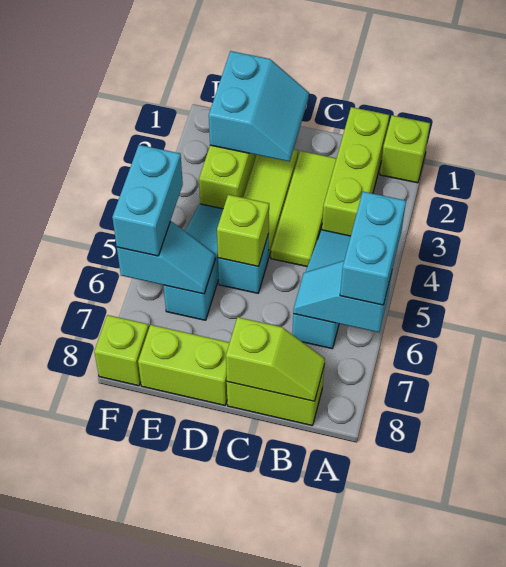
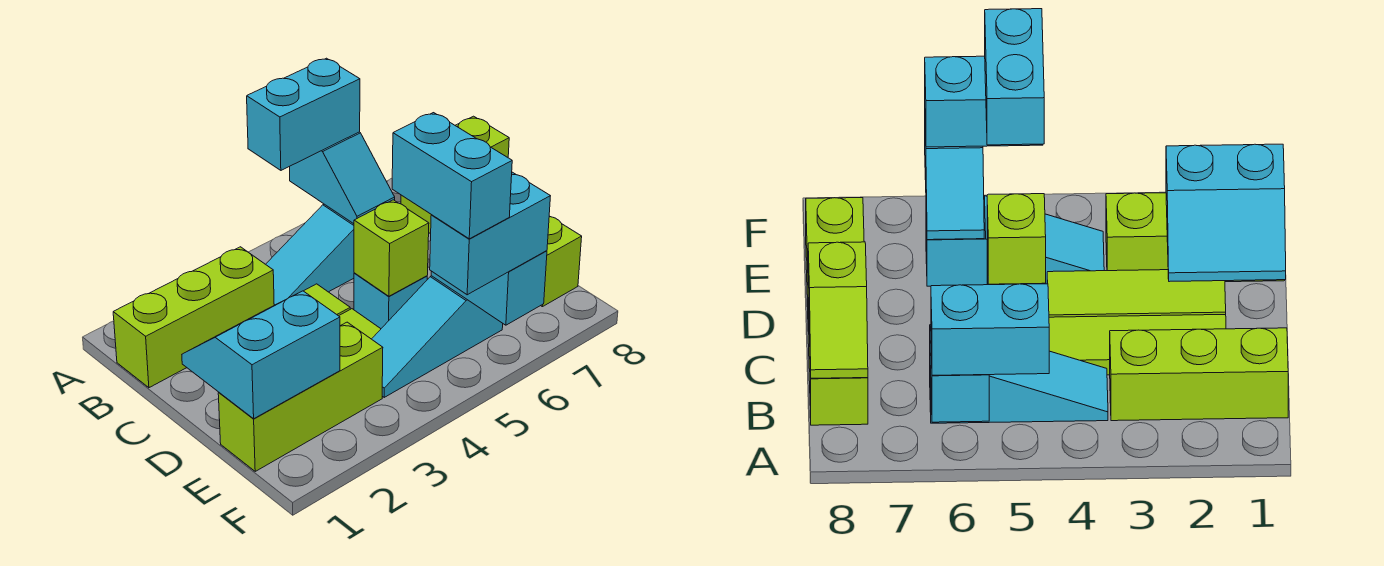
lime brick A1 level 1 -> none
none -> cyan brick E5:F5 level 4
lime brick F8 level 1 -> none

